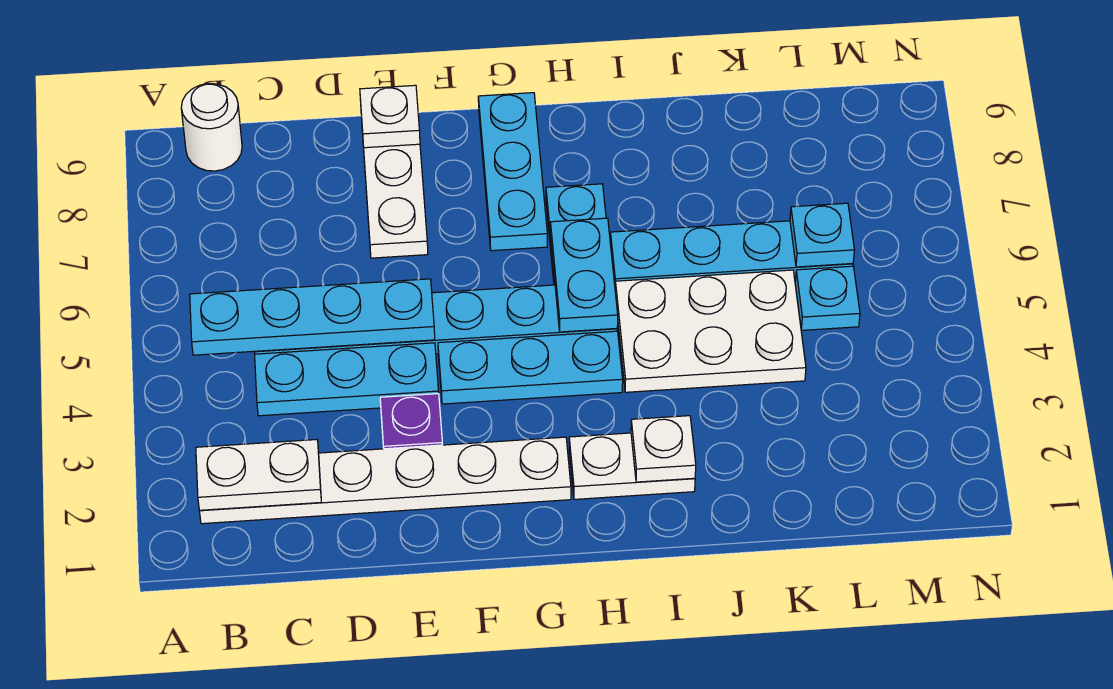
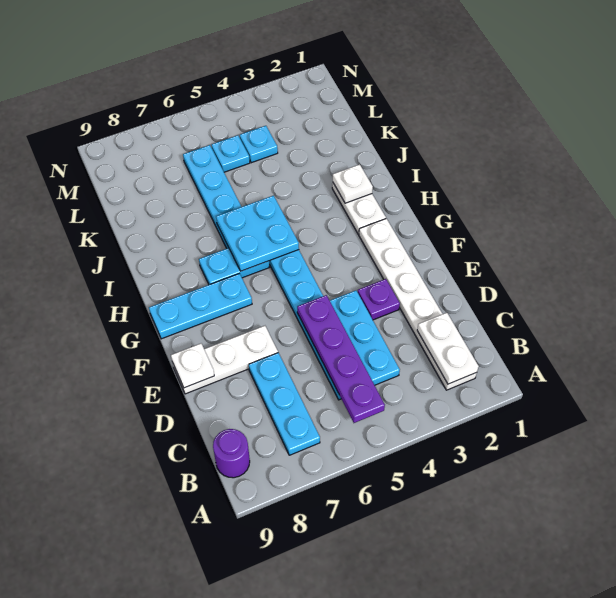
cyan plate B5:E5 level 2 -> purple plate B5:E5 level 2
white round brick B9 level 1 -> purple round brick B9 level 1
cyan plate F4:H4 level 1 -> cyan plate B7:D7 level 1
cyan plate H5:H6 level 2 -> cyan plate H5:I6 level 2
white plate I4:K5 level 1 -> none
cyan plate L6 level 2 -> cyan plate L4 level 1

